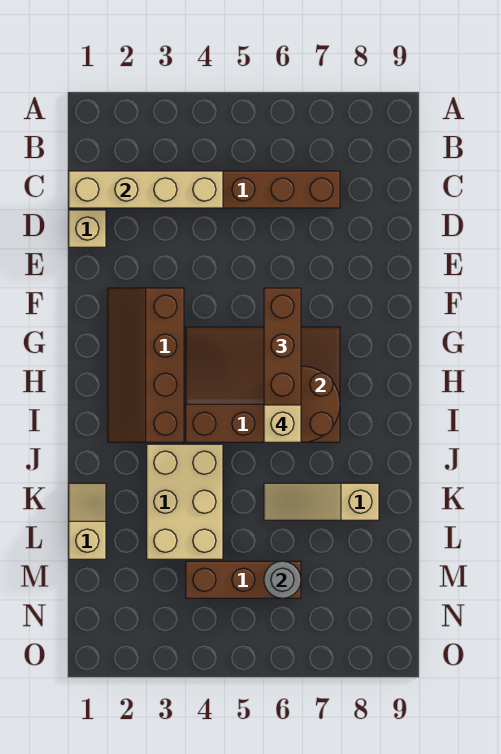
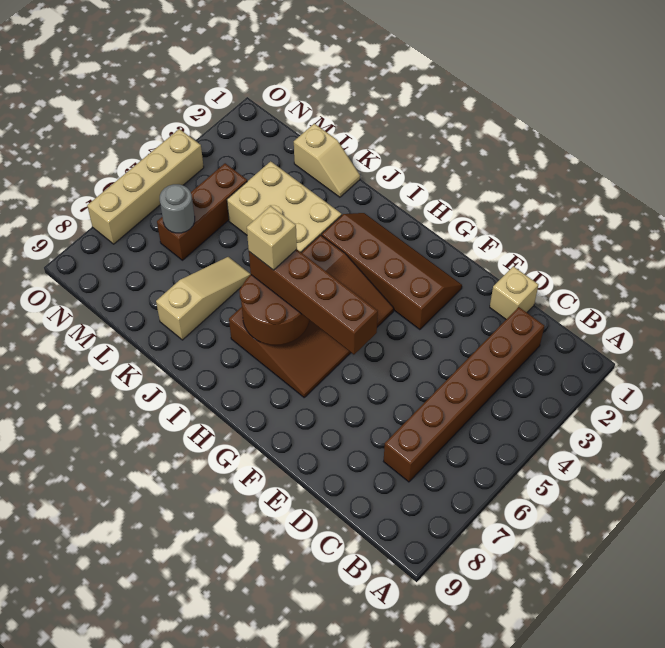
tan brick C1:C4 level 2 -> tan brick O4:O7 level 1

